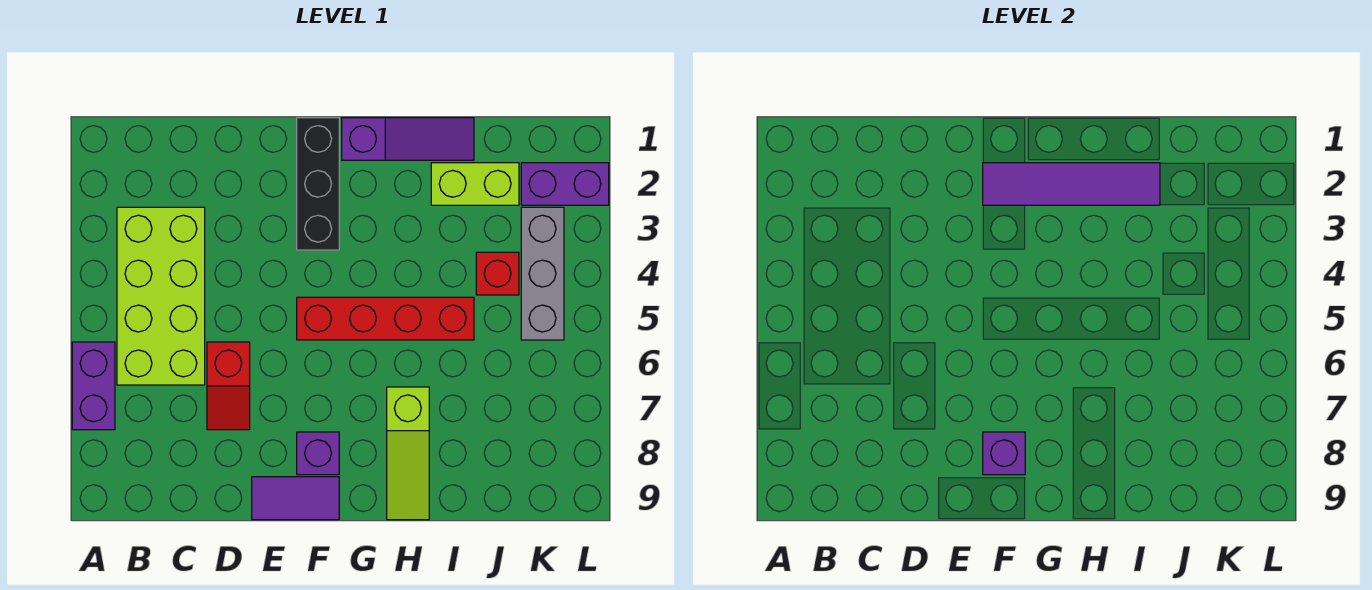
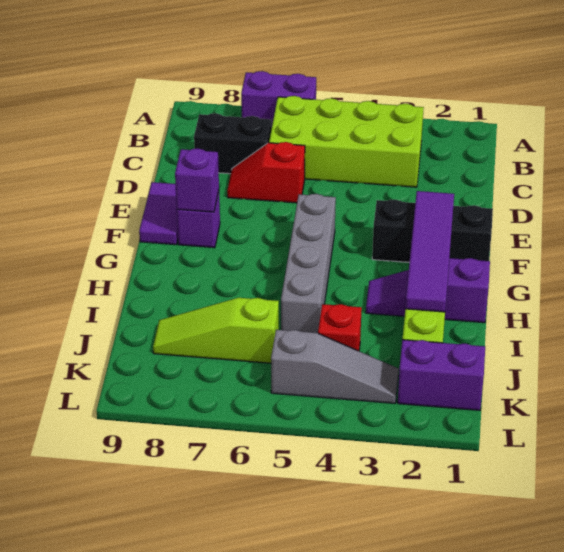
none -> black brick C7:C8 level 1
red brick F5:I5 level 1 -> grey brick F5:I5 level 1
purple slope G1:I1 level 1 top G -> purple slope H1:H3 level 1 top 1
lime slope H7:H9 level 1 top 7 -> lime slope J6:J8 level 1 top 6
purple brick K2:L2 level 1 -> purple brick K1:K2 level 1
grey brick K3:K5 level 1 -> grey slope K3:K5 level 1 top 5

